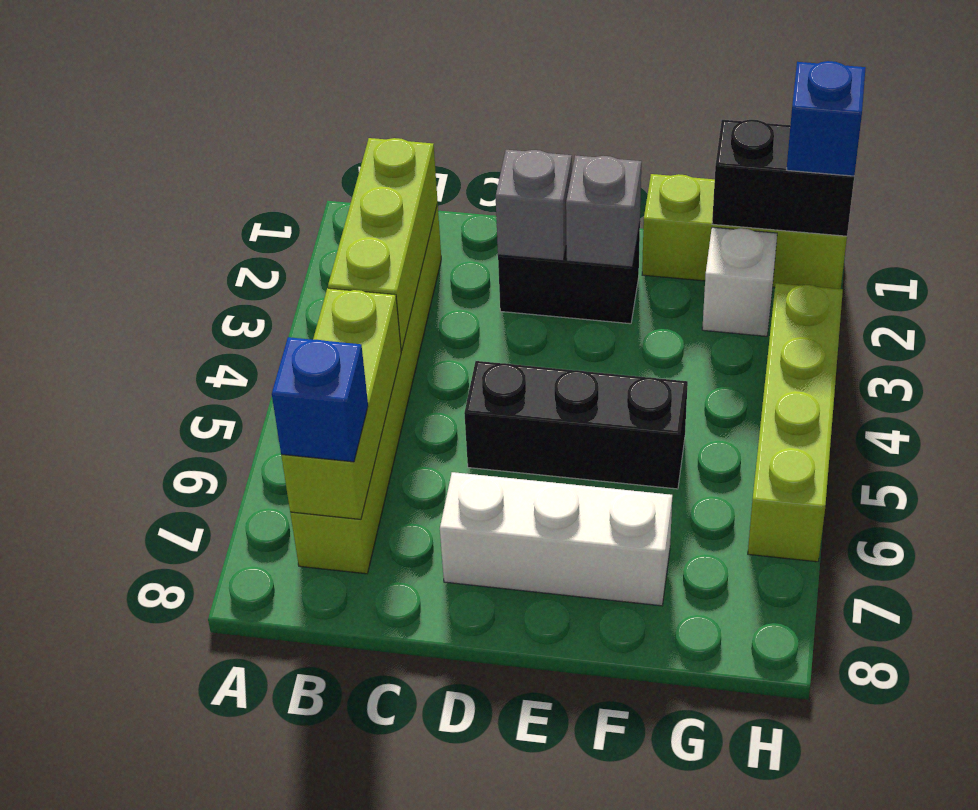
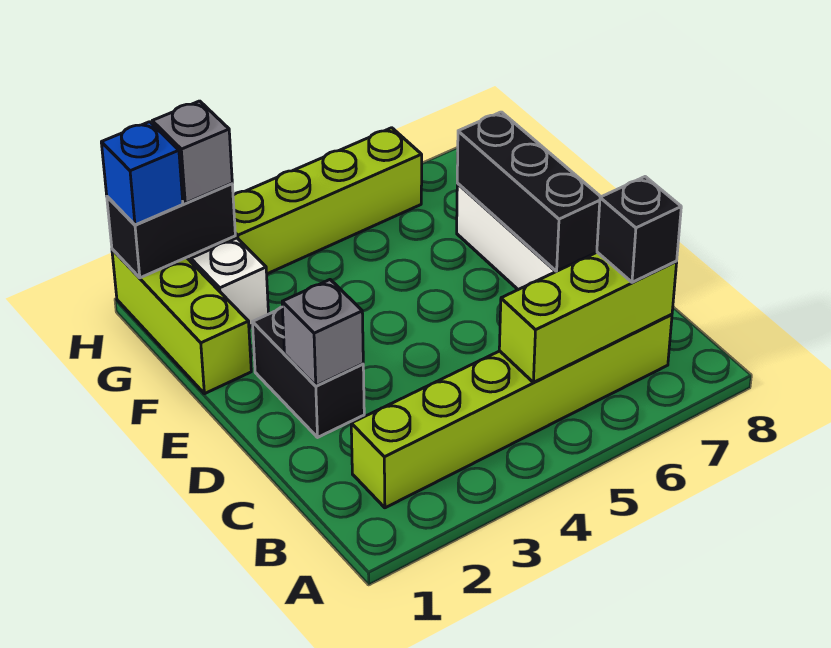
lime brick B2:B4 level 2 -> none
blue brick B7 level 3 -> black brick B7 level 3
black brick D5:F5 level 1 -> black brick D7:F7 level 2
grey brick E2 level 2 -> grey brick H2 level 3
black brick G1:H1 level 2 -> black brick H1:H2 level 2

